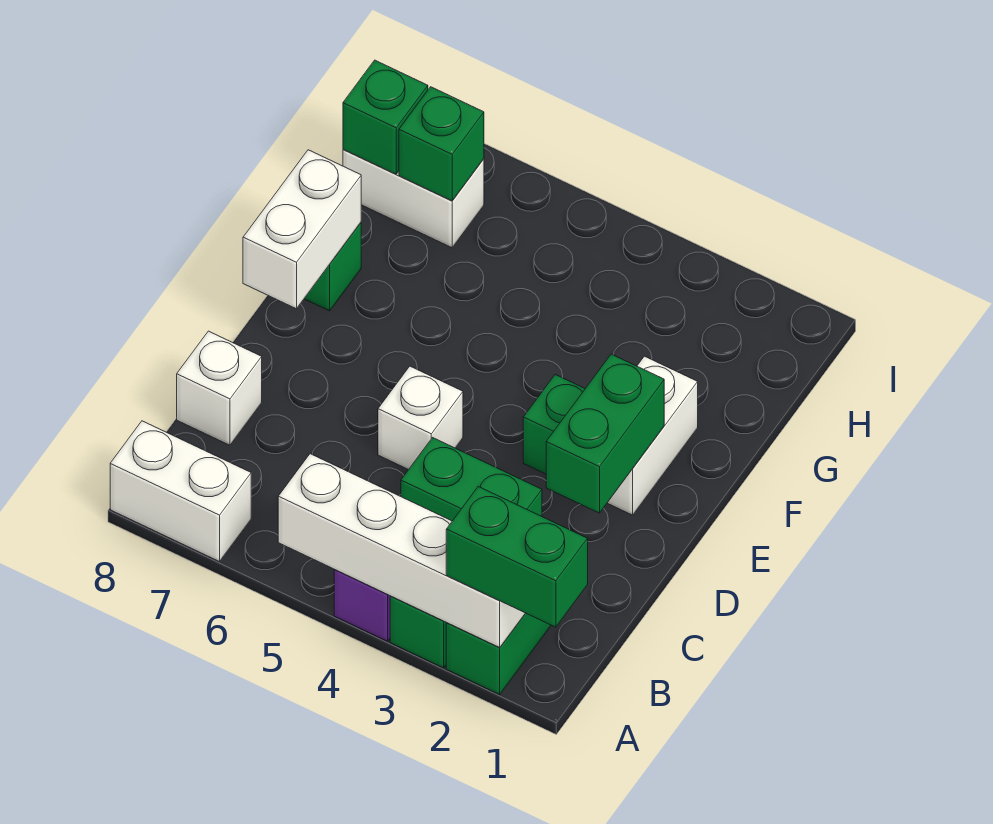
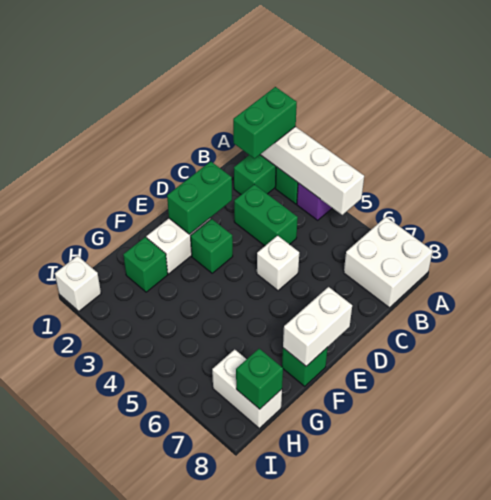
green brick A1:A2 level 3 -> green brick A2:B2 level 3
white brick A7:A8 level 1 -> white brick A7:B8 level 1
white brick C8 level 1 -> white brick I1 level 1
green brick H7 level 2 -> green brick G2 level 1

